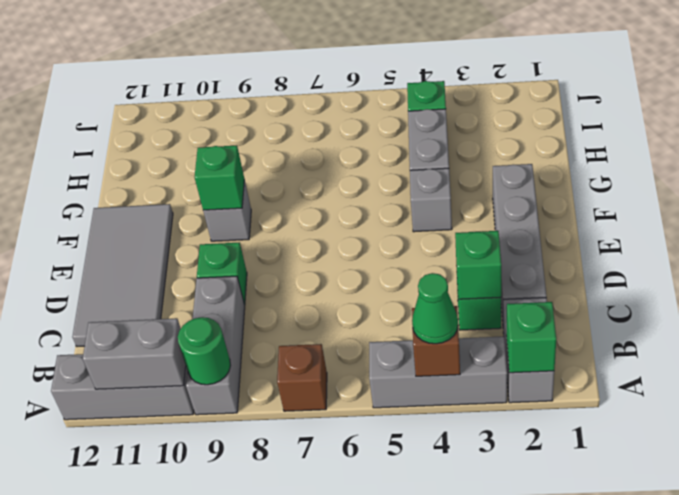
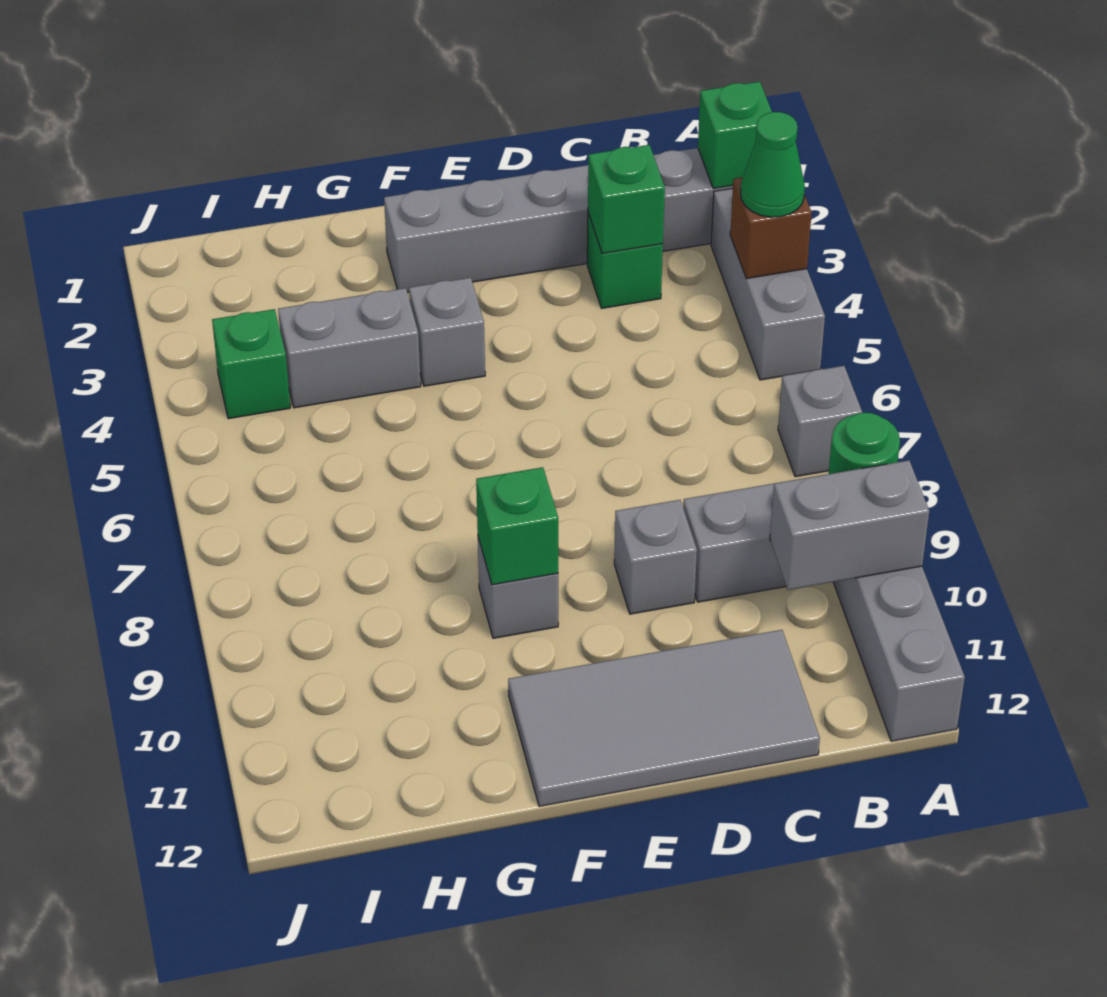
brown brick A7 level 1 -> grey brick A7 level 1
grey brick A10:A11 level 2 -> grey brick A10:B10 level 2
green brick D9 level 1 -> grey brick D9 level 1

